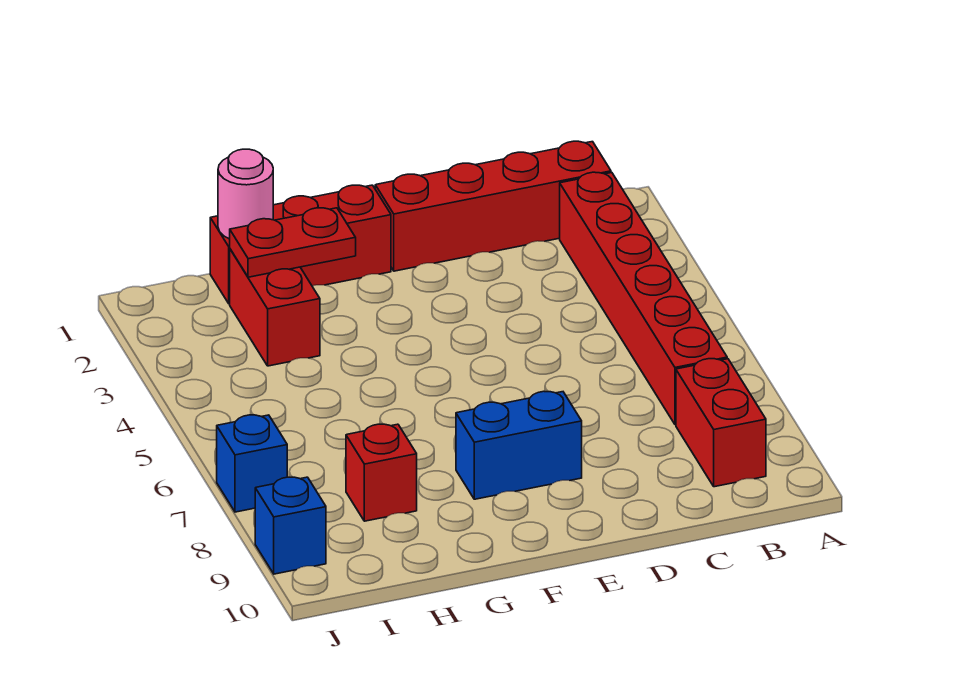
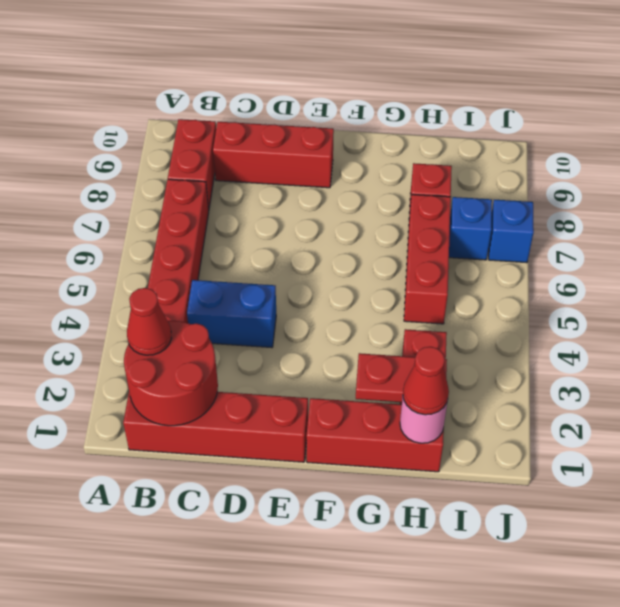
none -> red round brick B1:C2 level 2
none -> red cone B2 level 3
none -> red brick C9:E9 level 1
blue brick E8:F8 level 1 -> blue brick C4:D4 level 1
none -> red cone H1 level 3
none -> red brick H5:H7 level 1
blue brick J9 level 1 -> blue brick I7 level 1

